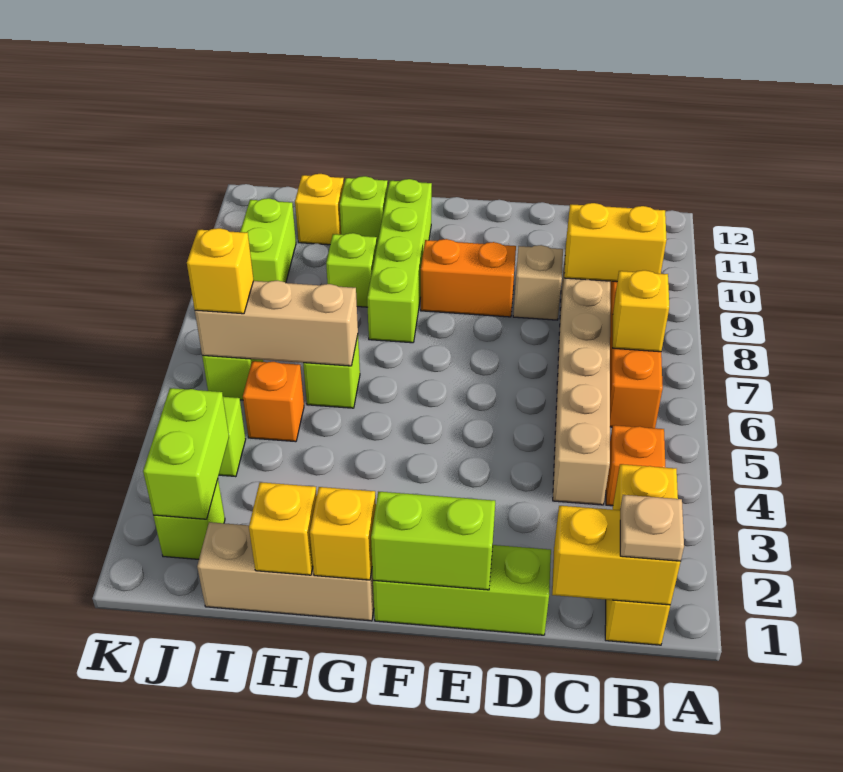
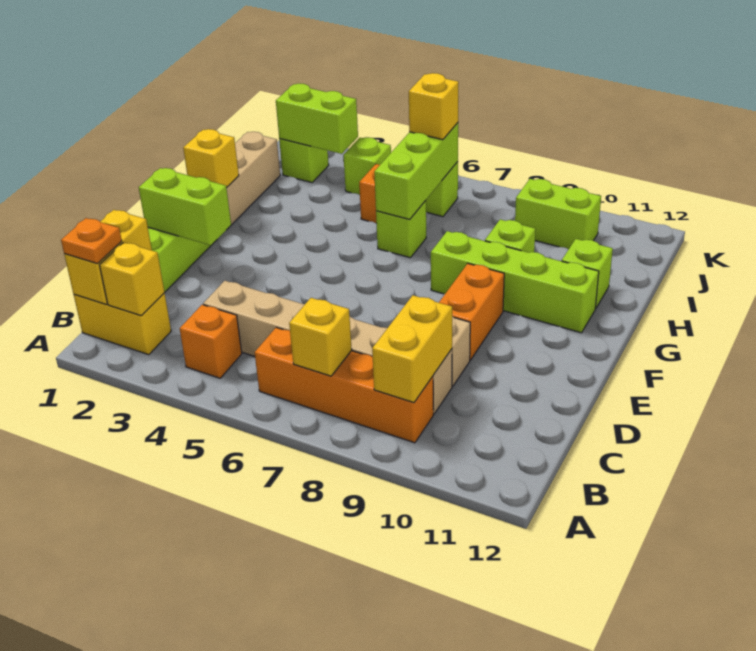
tan plate B1 level 3 -> orange plate B1 level 3
lime brick E1:F1 level 2 -> lime brick E1:E2 level 2
yellow brick H1 level 2 -> none
tan brick H6:J6 level 2 -> lime brick H6:J6 level 2
yellow brick I11 level 1 -> none

